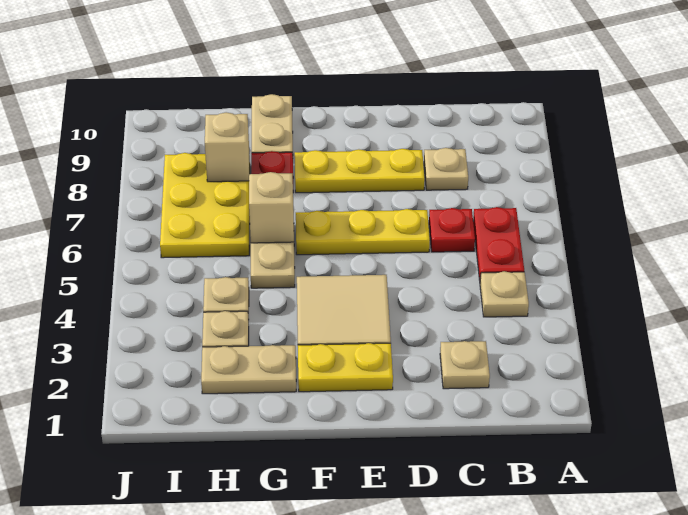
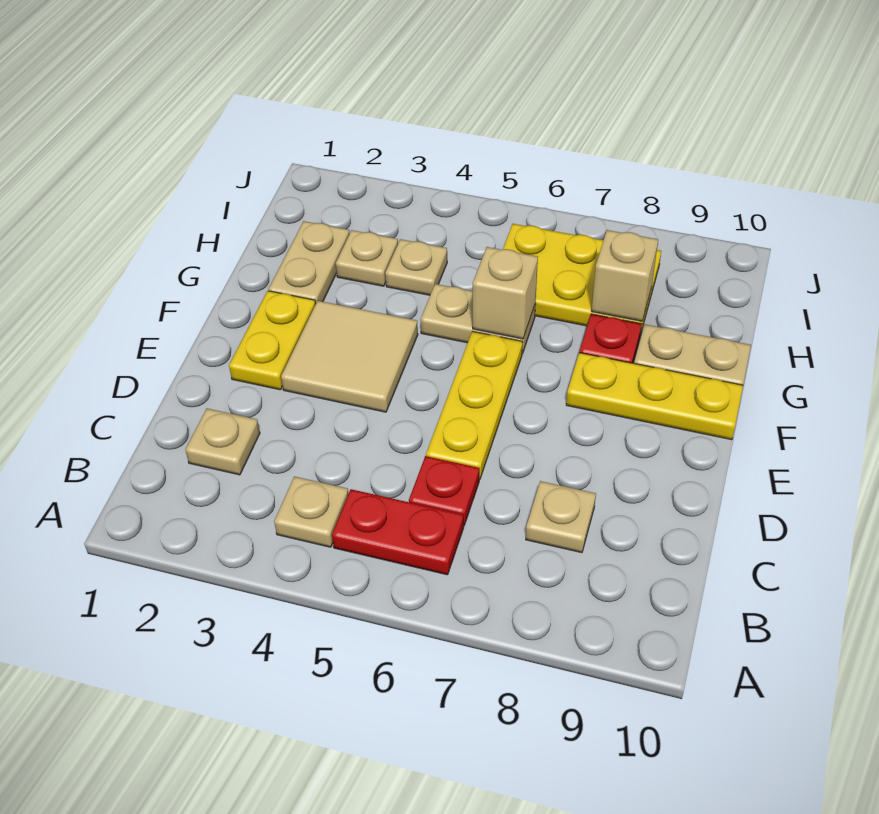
yellow plate D8:F8 level 1 -> yellow plate F8:F10 level 1

